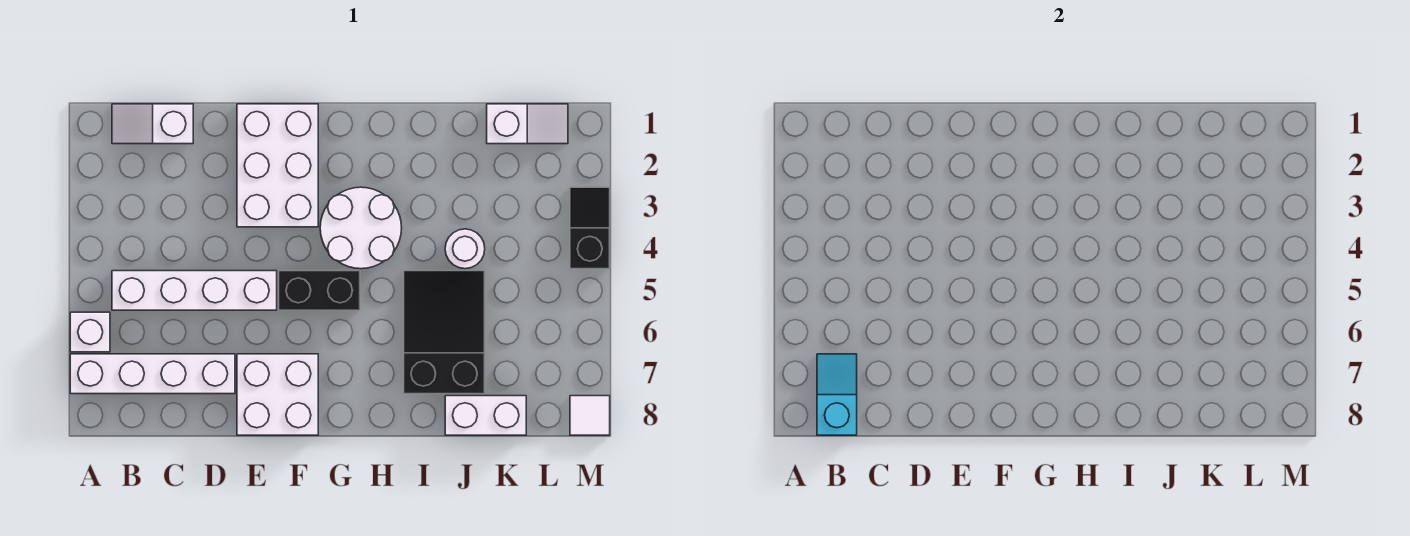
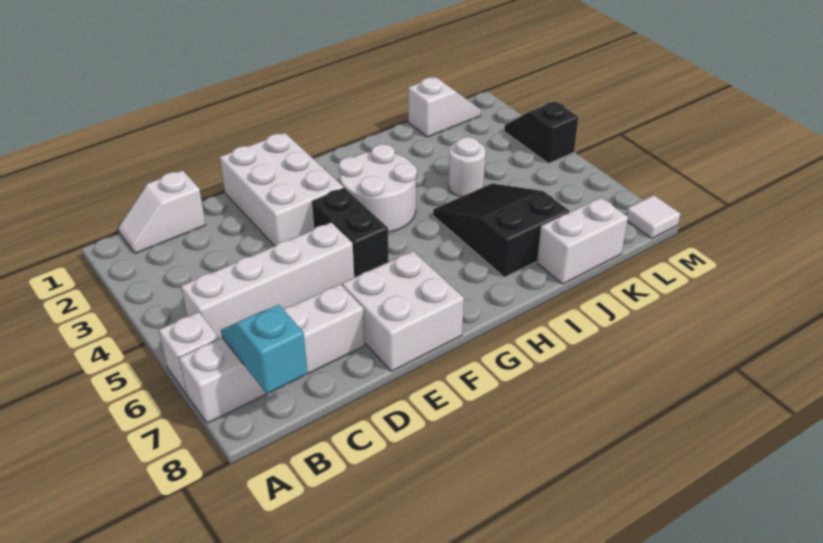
black brick F5:G5 level 1 -> black brick F4:F5 level 1

